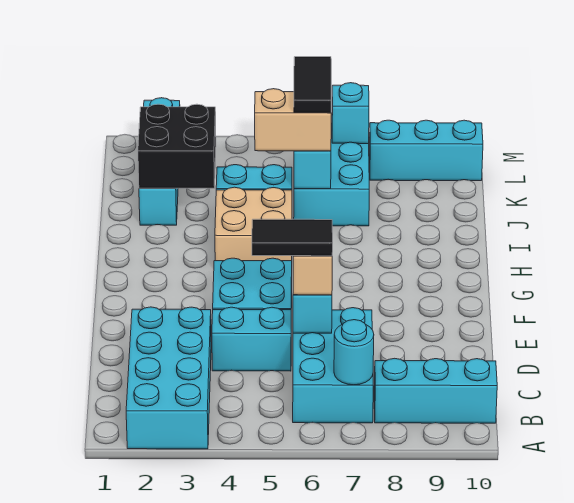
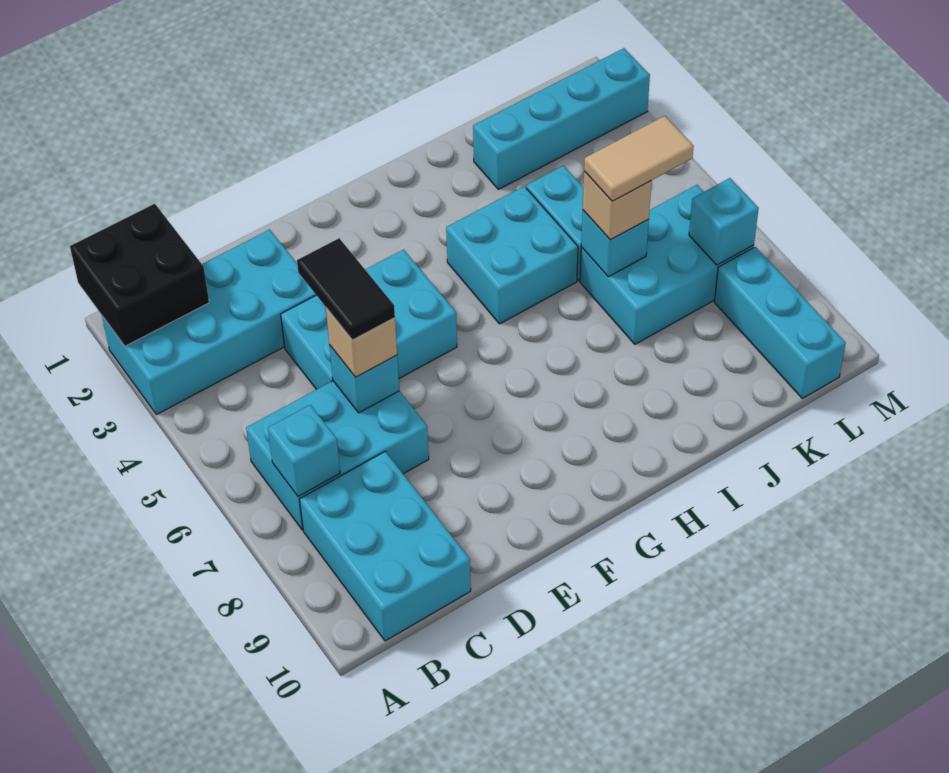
cyan round brick B7 level 2 -> cyan brick B7 level 2
cyan brick B8:B10 level 1 -> cyan brick B8:C10 level 1
tan brick H4:I5 level 1 -> cyan brick H4:I5 level 1
black brick J2:K3 level 2 -> black brick A1:B2 level 2
tan brick J5:J6 level 3 -> tan brick J6 level 3
black tile J6:K6 level 4 -> tan tile J6:K6 level 4

